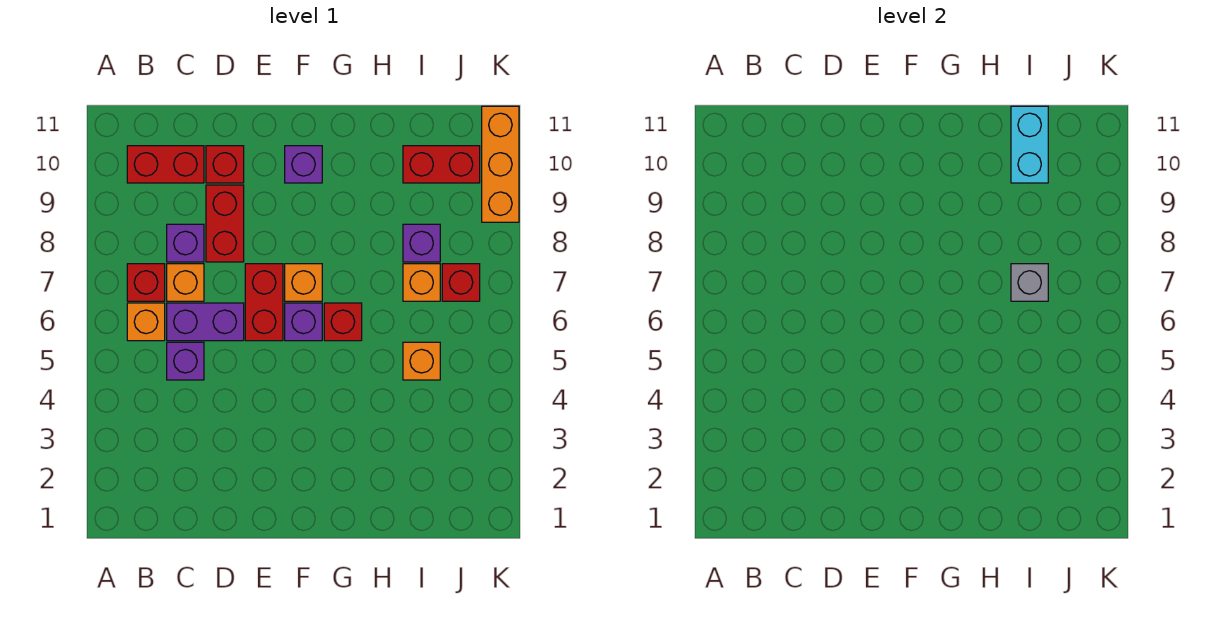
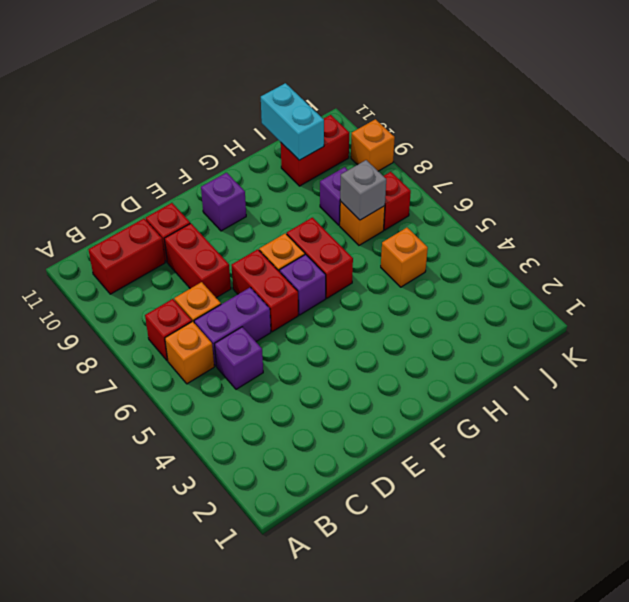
purple brick C8 level 1 -> none
red brick G6 level 1 -> red brick G6:G7 level 1
orange brick K9:K11 level 1 -> orange brick K9 level 1

